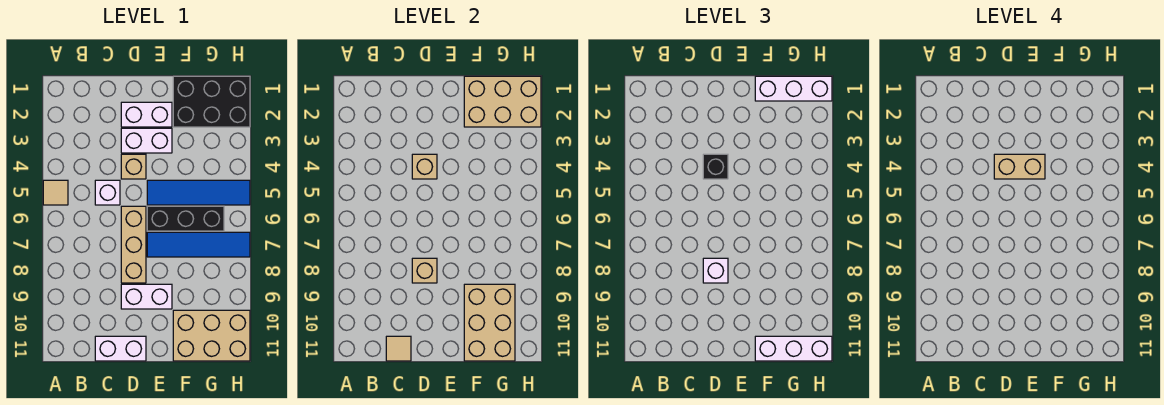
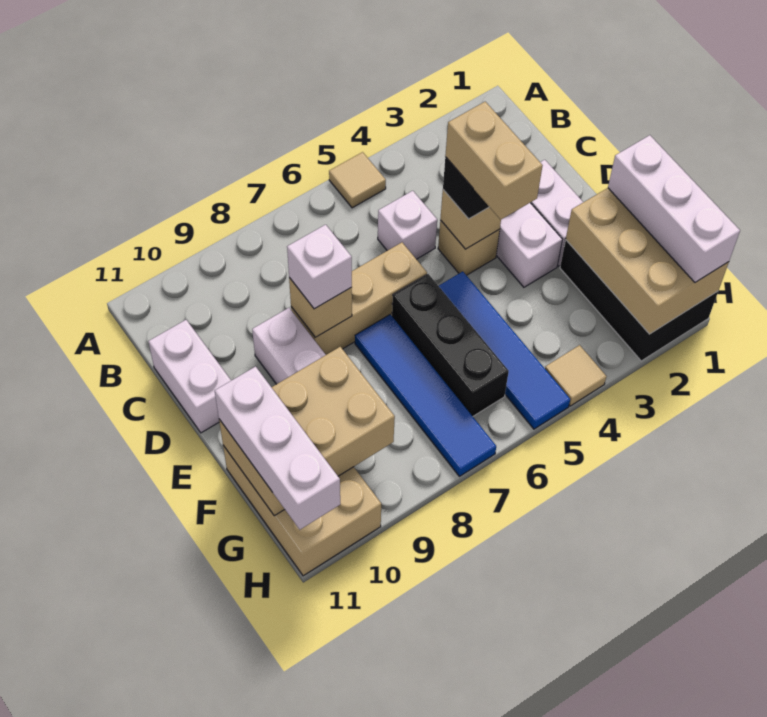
tan tile C11 level 2 -> tan tile H4 level 1

